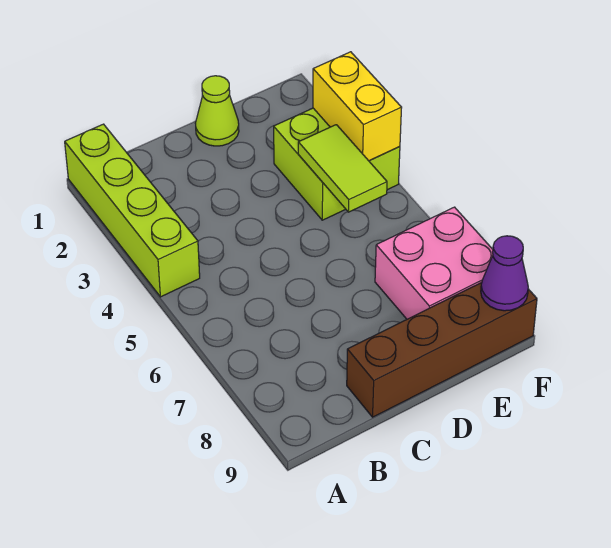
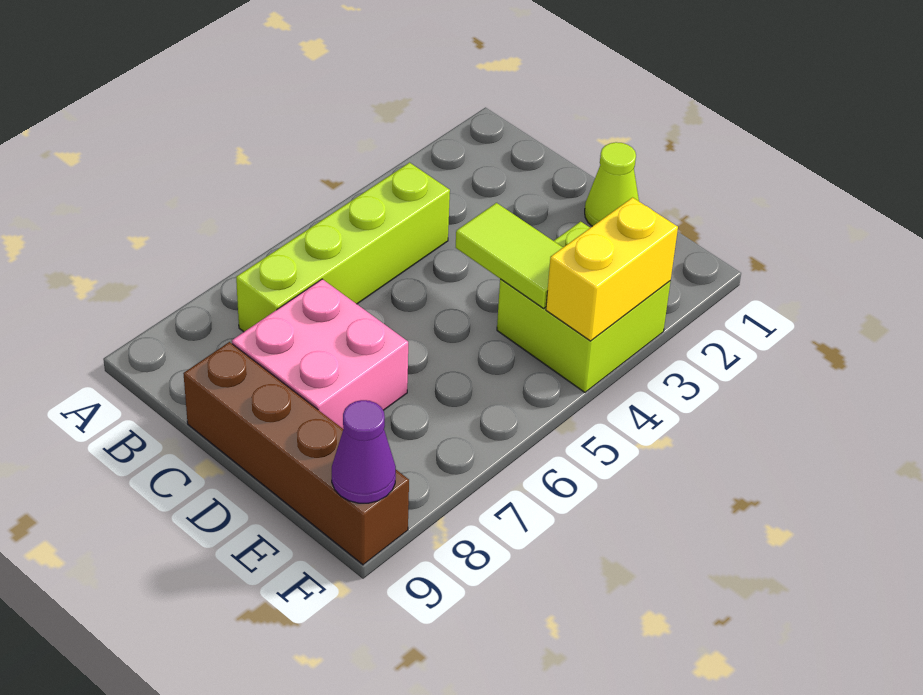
lime brick A1:A4 level 1 -> lime brick B4:B7 level 1
lime tile E4:E5 level 2 -> lime tile D4:E4 level 2
pink brick E7:F8 level 1 -> pink brick C7:D8 level 1

